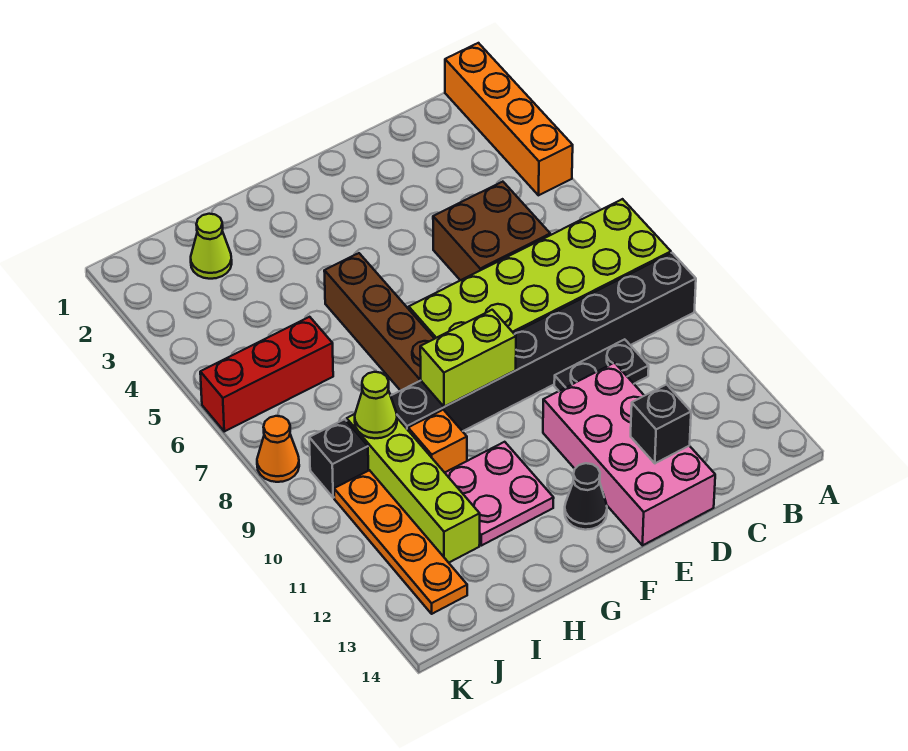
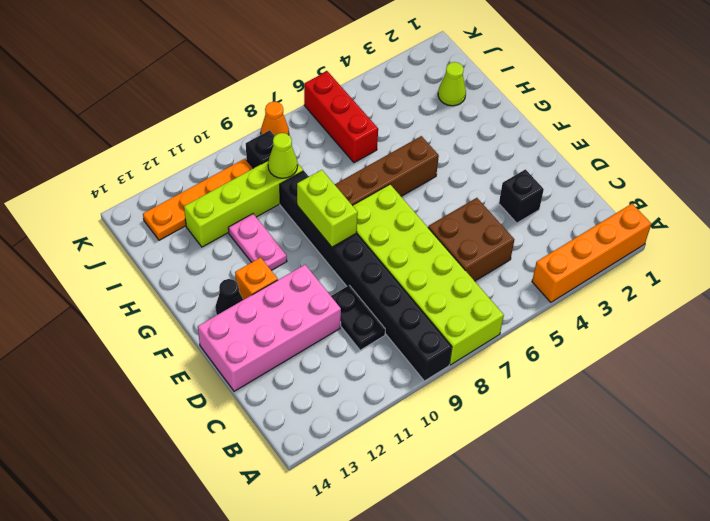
black brick D13 level 2 -> black brick D3 level 1
pink plate G11:H12 level 1 -> pink plate G11:H11 level 1
orange brick H10 level 1 -> orange brick F12 level 1

